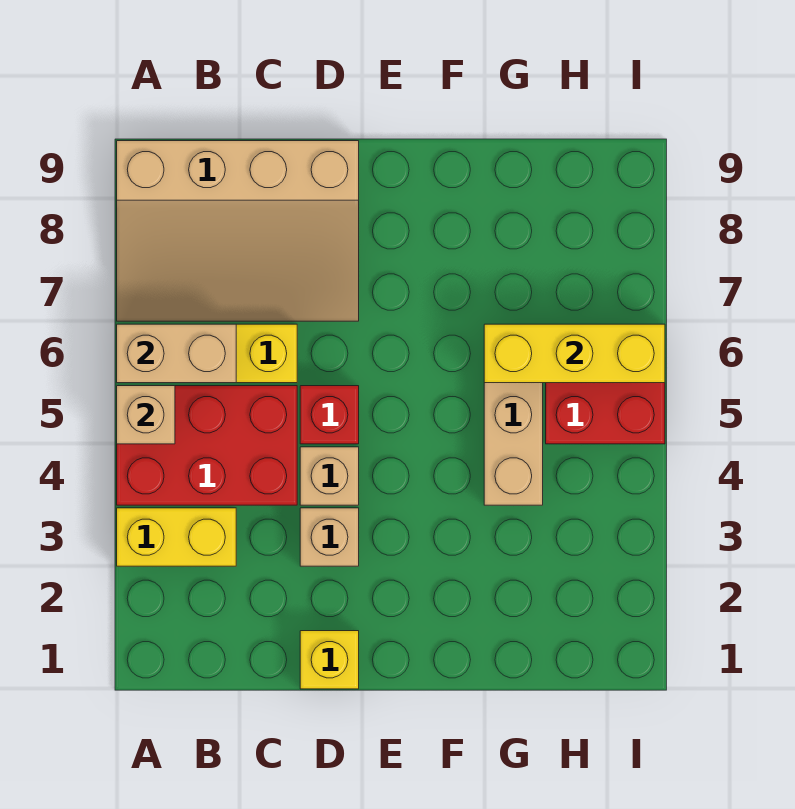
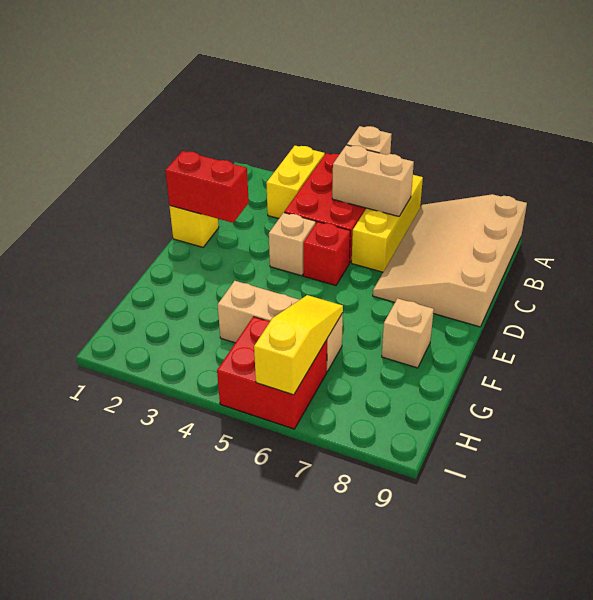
tan brick A6:B6 level 2 -> tan brick B5:B6 level 2
none -> red brick D1:D2 level 2
tan brick D3 level 1 -> tan brick F8 level 1
yellow brick G6:I6 level 2 -> yellow slope G6:I6 level 2 top I

